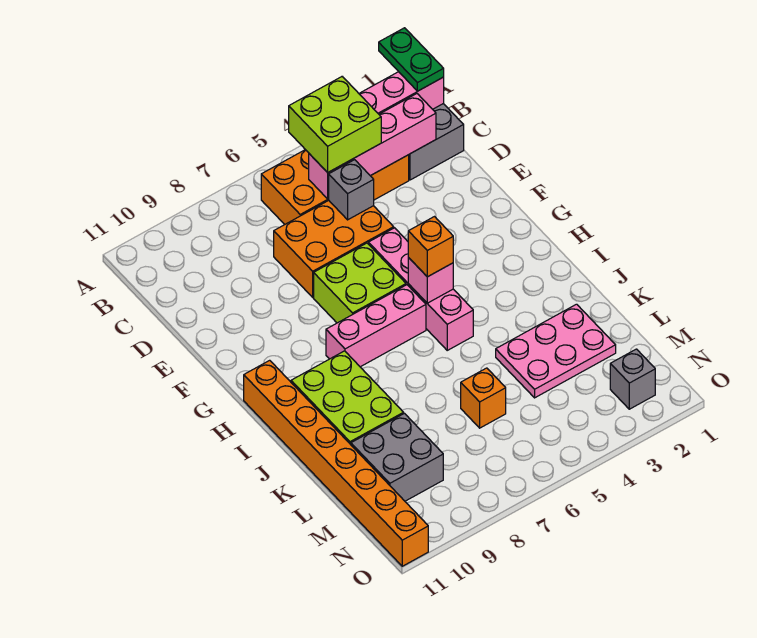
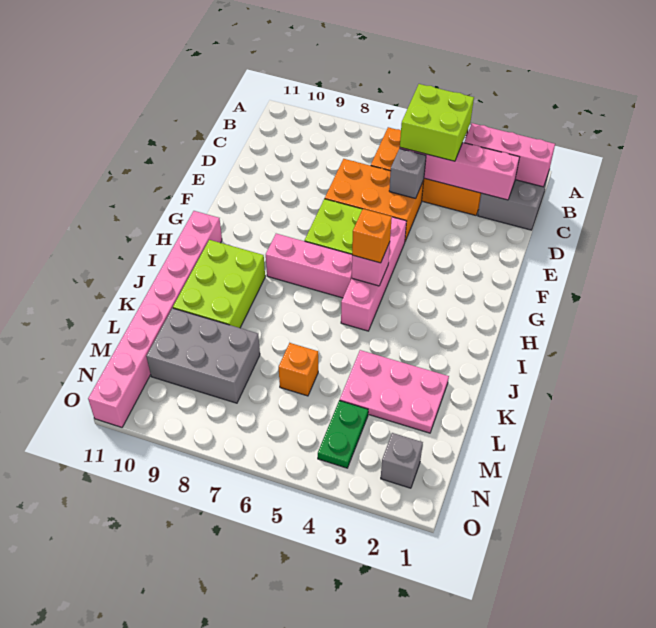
green plate A1:B1 level 3 -> green plate M4:N4 level 1
orange brick H11:O11 level 1 -> pink brick H11:O11 level 1
grey brick L9:M10 level 1 -> grey brick L8:M10 level 1

